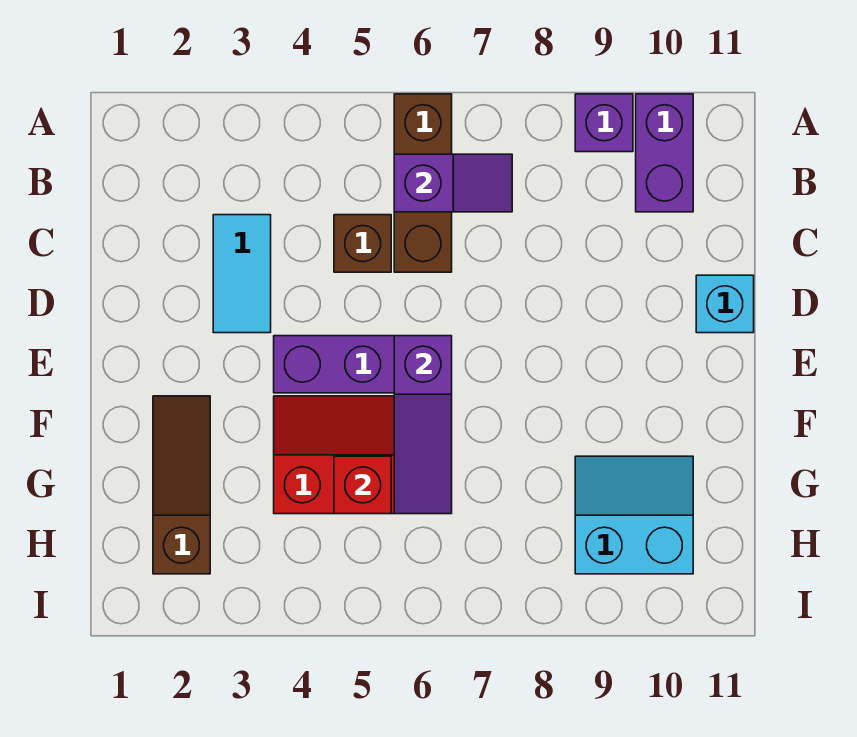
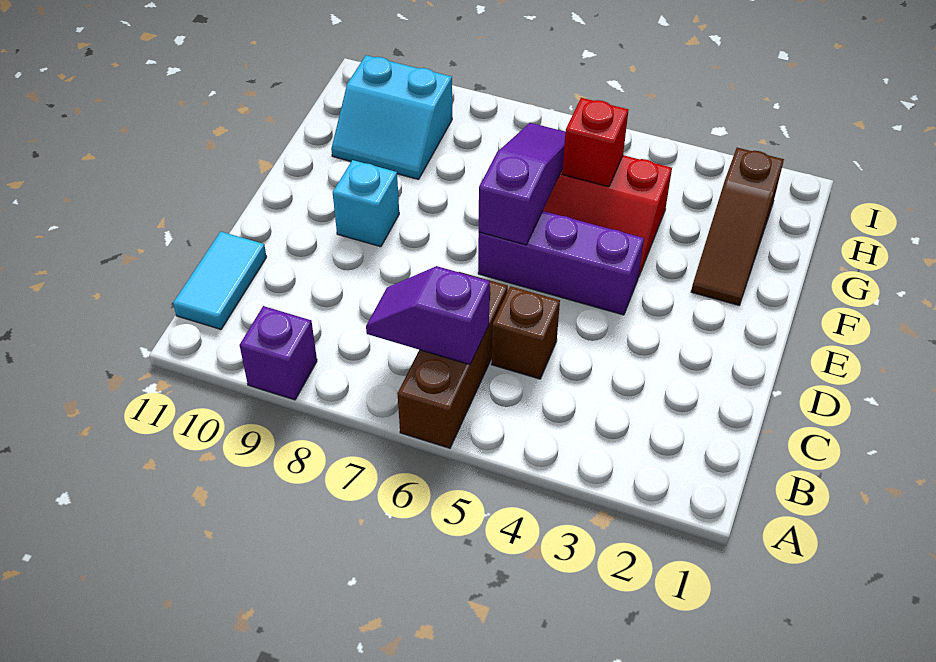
purple brick A10:B10 level 1 -> none
cyan tile C3:D3 level 1 -> cyan tile B11:C11 level 1
cyan brick D11 level 1 -> cyan brick E9 level 1

